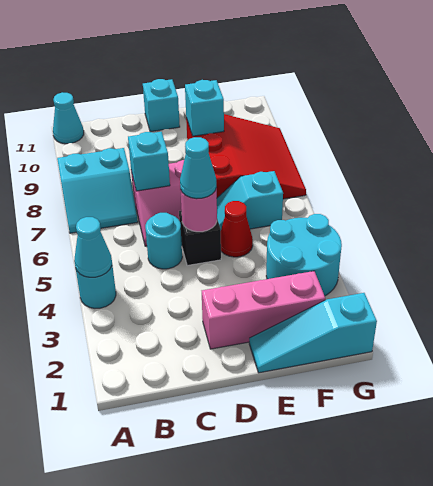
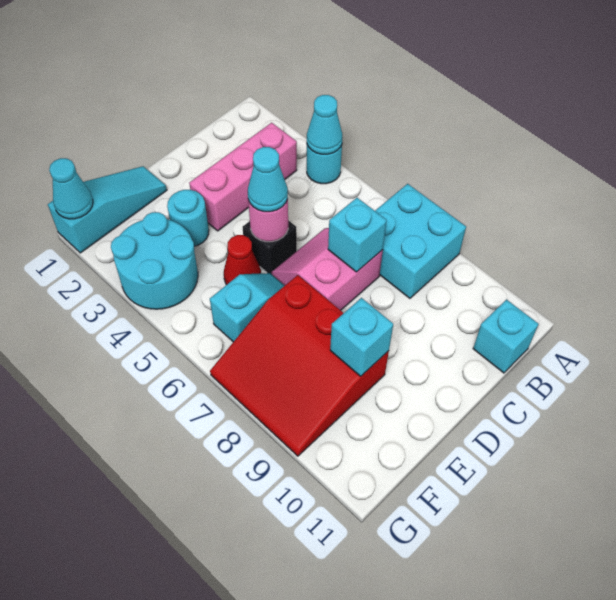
cyan slope A7:B8 level 1 top 8 -> cyan brick A7:B8 level 1
cyan cone A11 level 1 -> cyan cone G1 level 2
cyan round brick C5 level 1 -> cyan round brick E3 level 1
pink brick D2:F2 level 1 -> pink brick B3:D3 level 1
cyan brick D11 level 1 -> cyan brick B11 level 1

